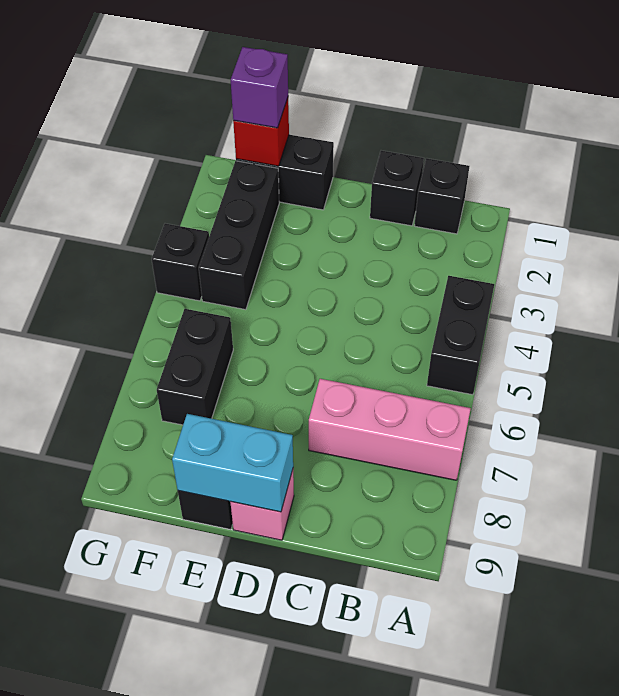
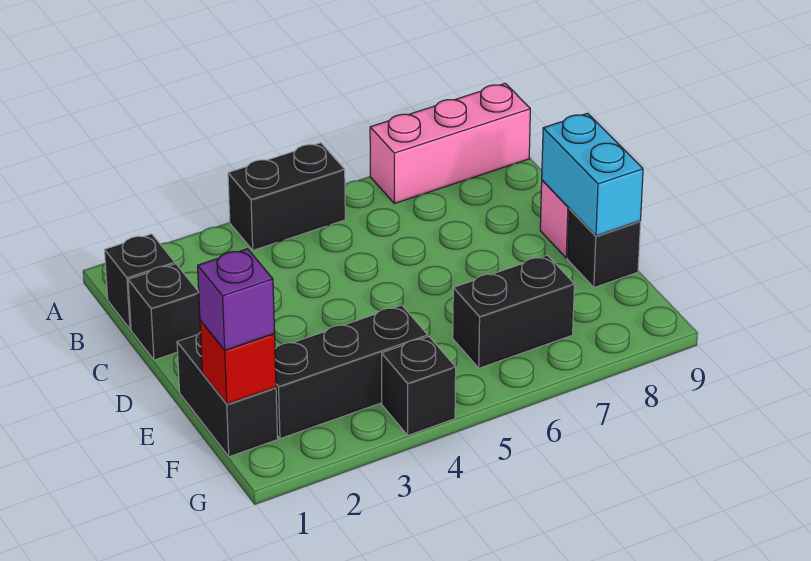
pink brick A7:C7 level 1 -> pink brick A7:A9 level 1

